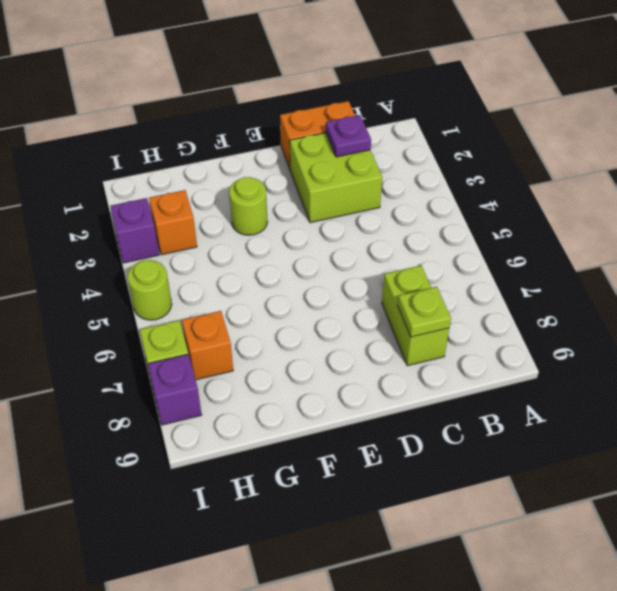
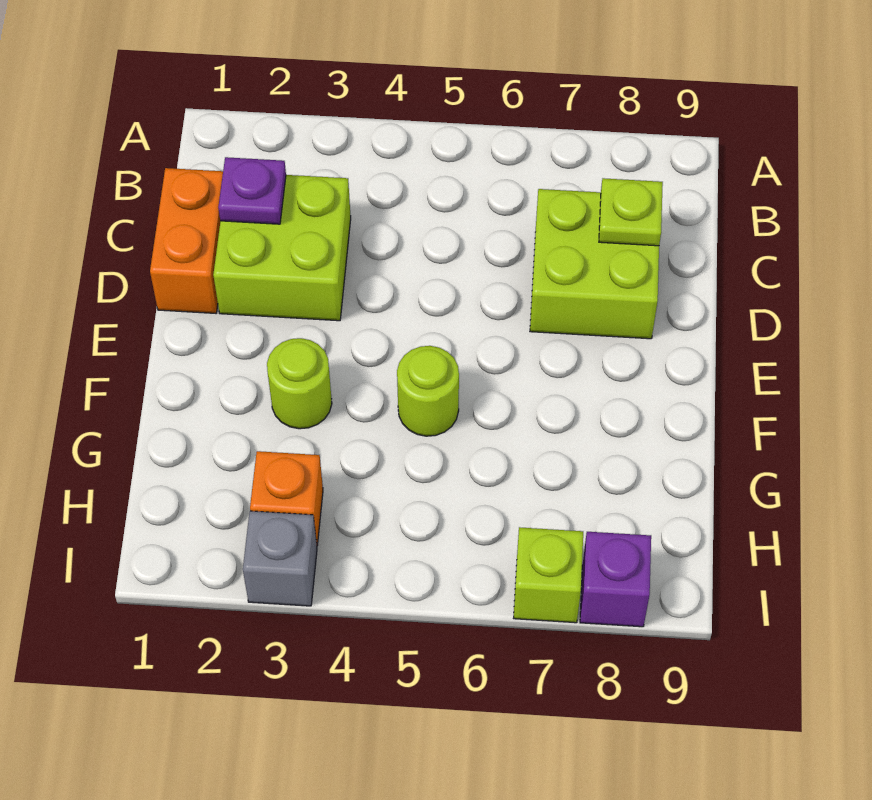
lime brick C7:C8 level 1 -> lime brick C7:D8 level 1
orange brick H7 level 1 -> none
purple brick I3 level 1 -> grey brick I3 level 1
lime round brick I5 level 1 -> lime round brick F5 level 1

